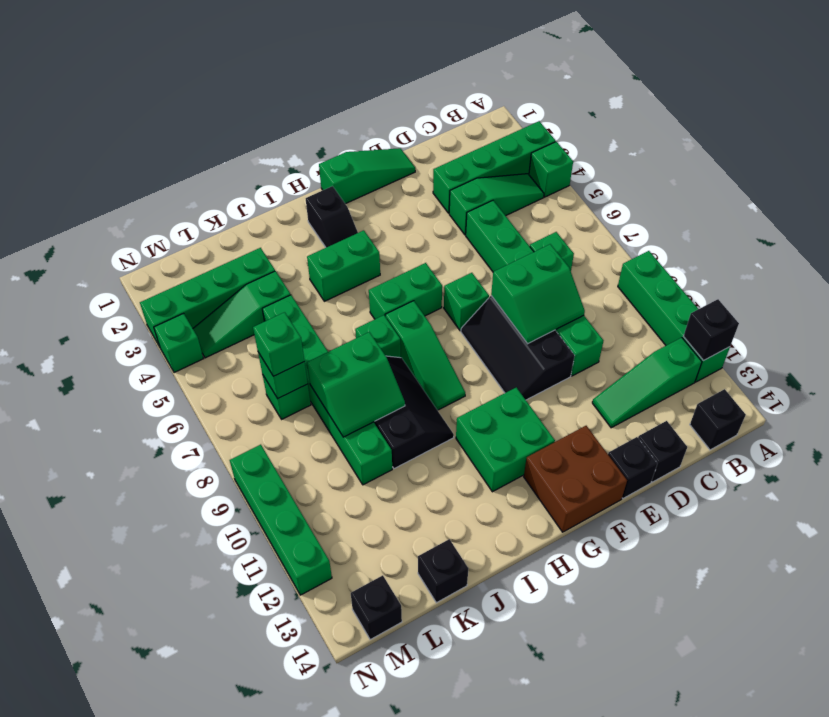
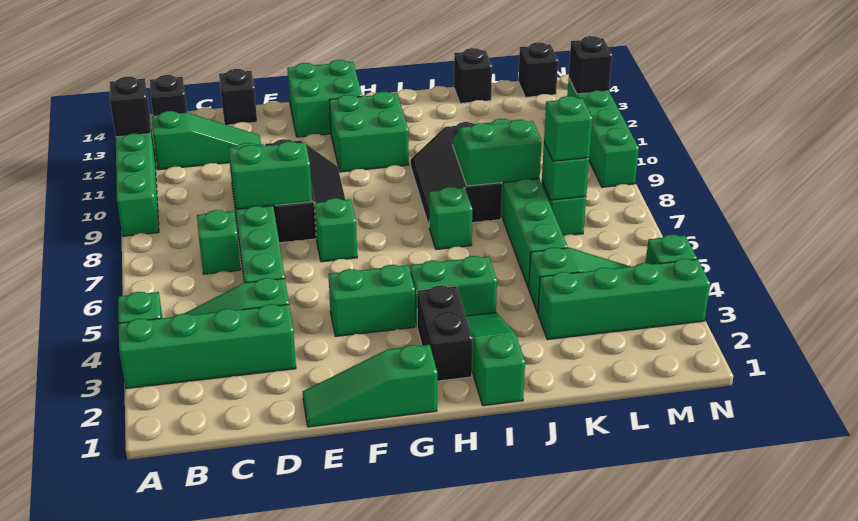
black brick E14 level 1 -> black brick N12 level 2
brown brick F13:G14 level 1 -> green brick F13:G14 level 1
green brick G6:H6 level 1 -> green brick F4:G4 level 1
black slope H2:H3 level 1 top 2 -> black brick H2:H3 level 1
green slope H7:H9 level 1 top 7 -> green slope I1:I3 level 1 top 1

